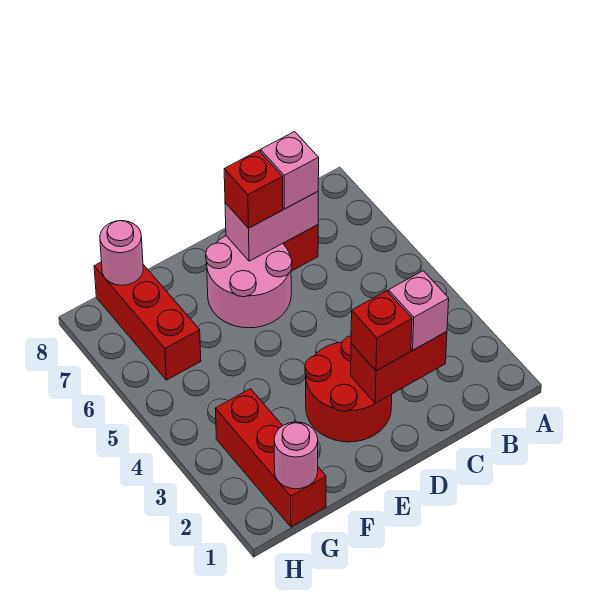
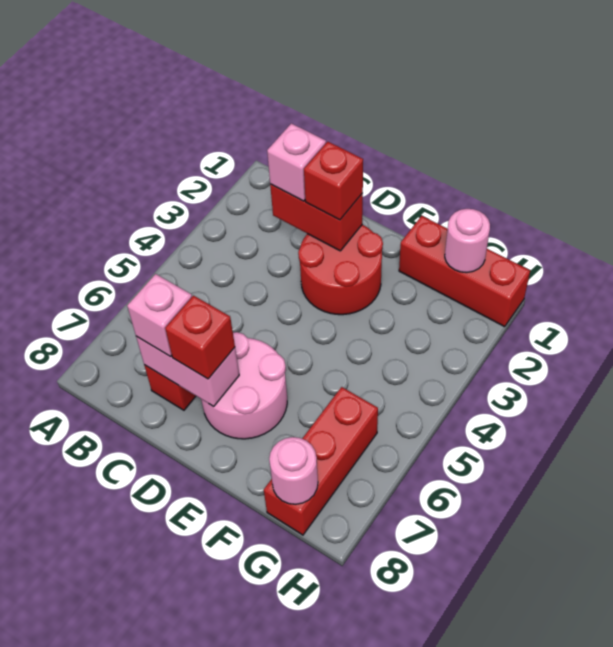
red brick G1:G3 level 1 -> red brick F1:H1 level 1

